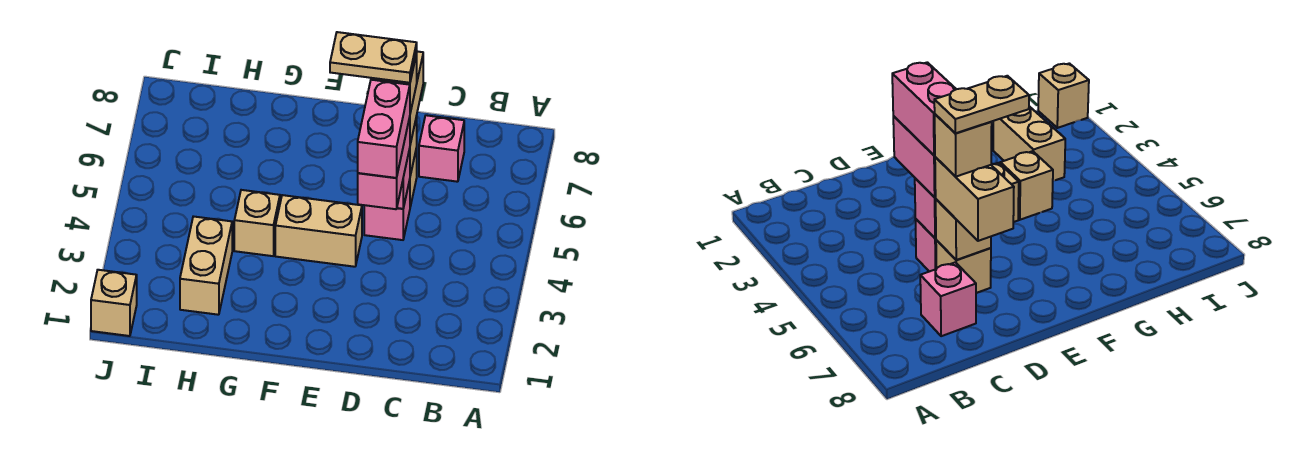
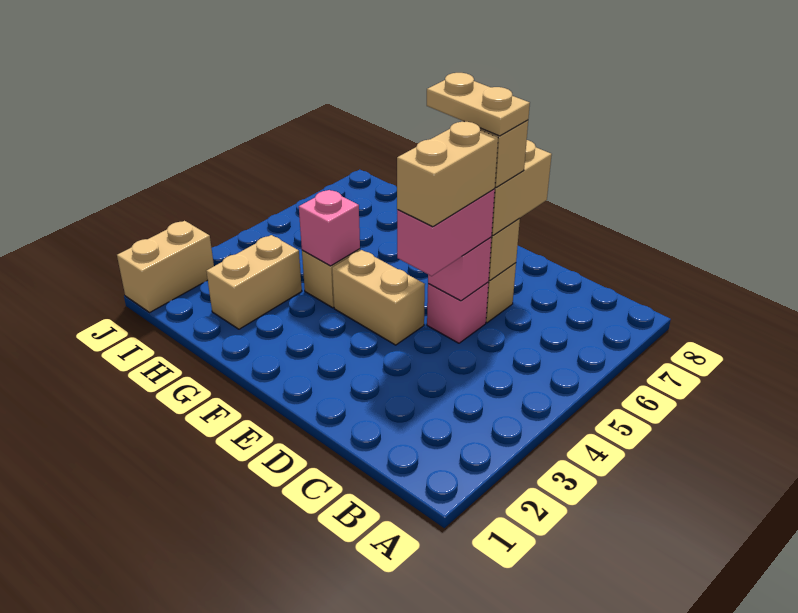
pink brick C7 level 1 -> pink brick G4 level 2
pink brick D4:D5 level 4 -> tan brick D4:D5 level 4
tan brick J1 level 1 -> tan brick J1:J2 level 1

